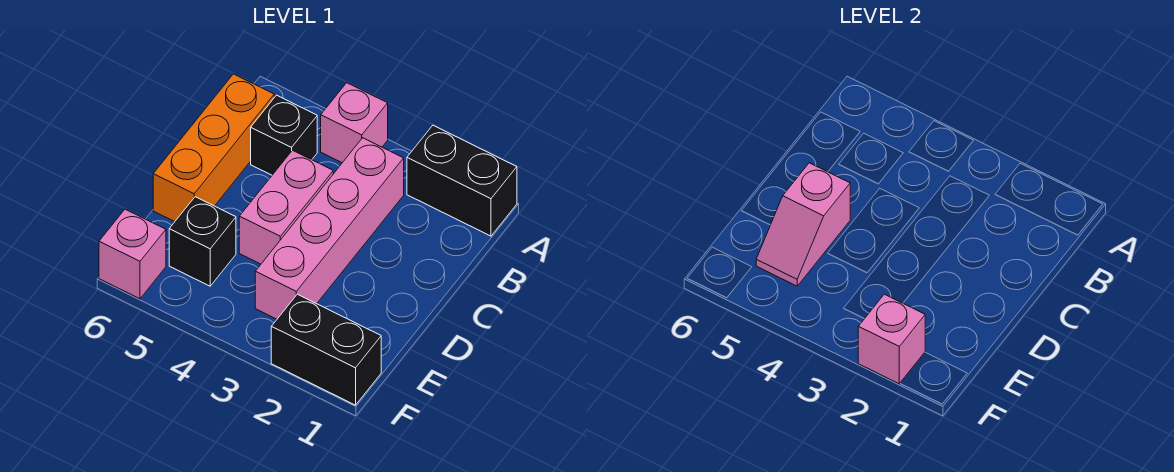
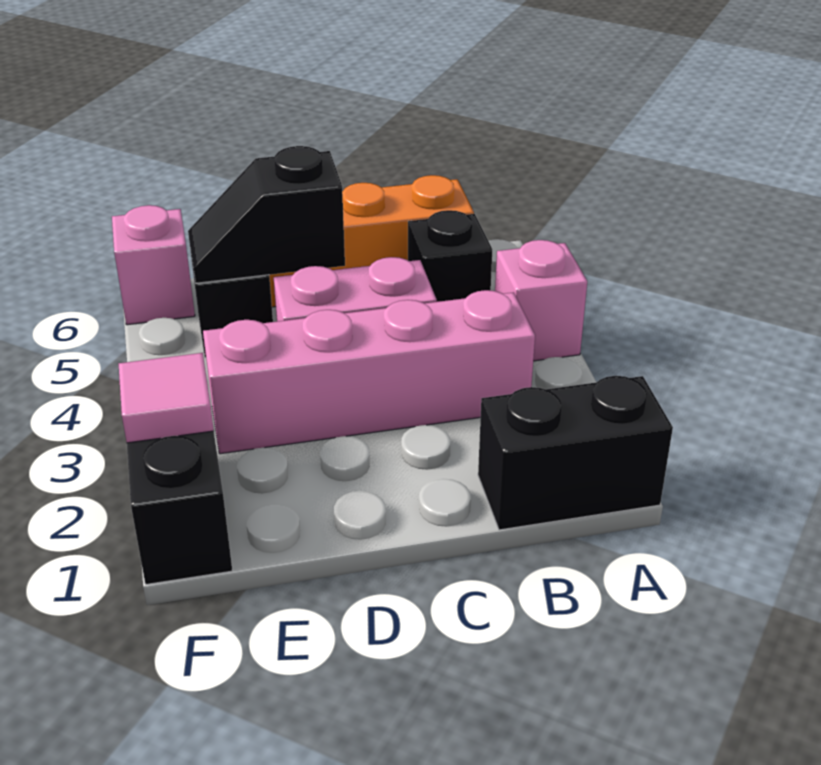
black brick A1:A2 level 1 -> black brick A1:B1 level 1
pink slope D5:E5 level 2 top D -> black slope D5:E5 level 2 top D
pink brick F2 level 2 -> pink tile F2 level 2

